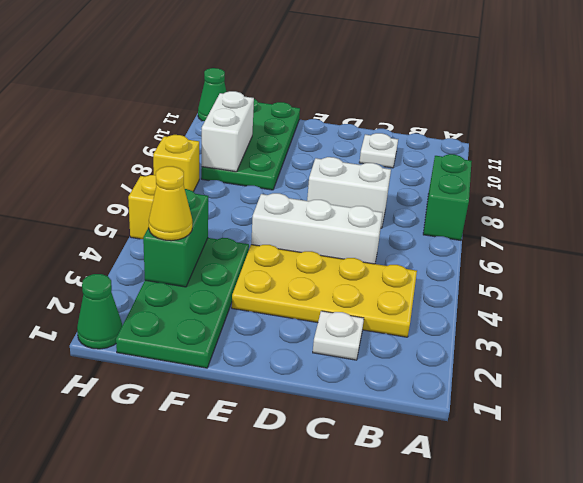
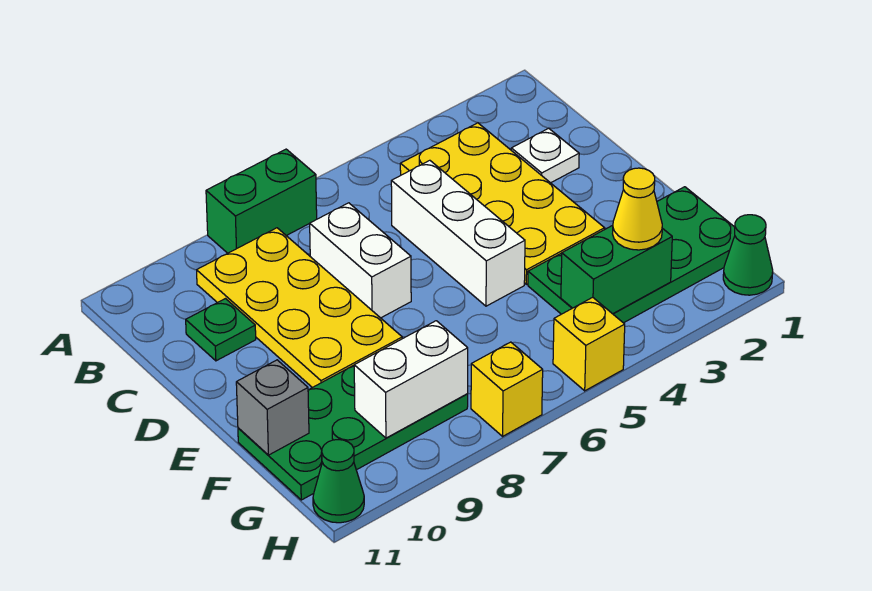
none -> yellow plate B8:E9 level 1
white plate C10 level 1 -> green plate C10 level 1
none -> grey brick F11 level 2

